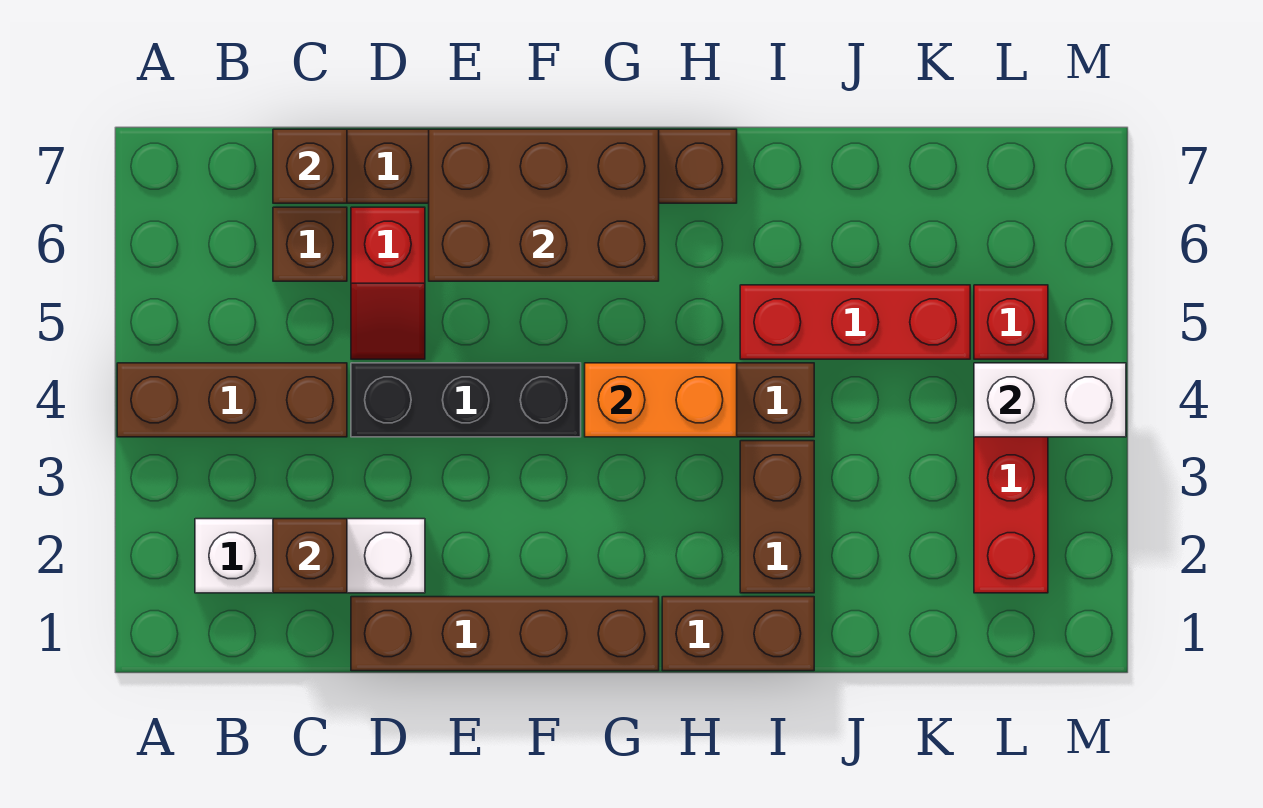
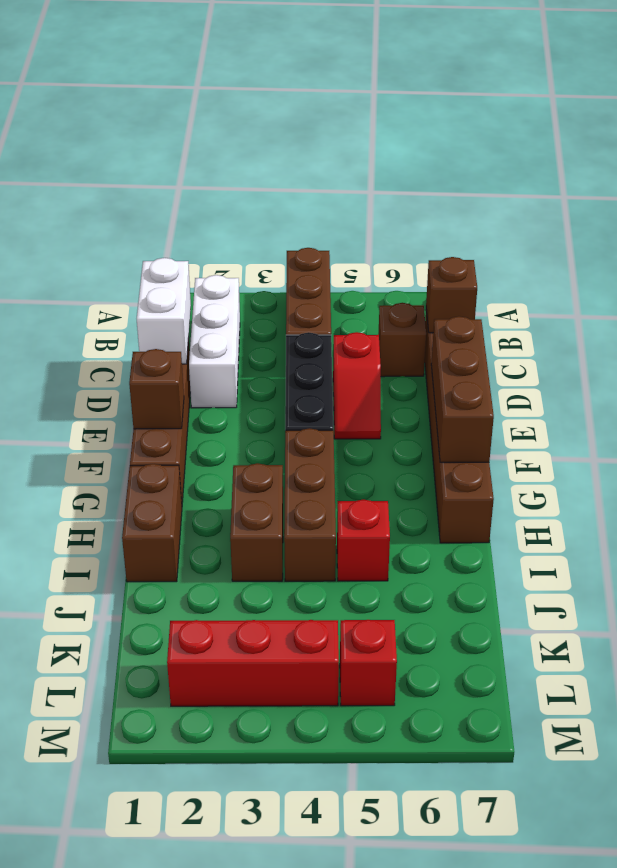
brown brick C2 level 2 -> brown brick F1 level 2
red slope D5:D6 level 1 top 6 -> red slope D5:E5 level 1 top D
brown brick E6:G7 level 2 -> brown brick E7:G7 level 2
orange brick G4:H4 level 2 -> none
brown brick I2:I3 level 1 -> brown brick H3:I3 level 1
red brick I5:K5 level 1 -> red brick I5 level 1
white brick L4:M4 level 2 -> white brick C1:D1 level 2

